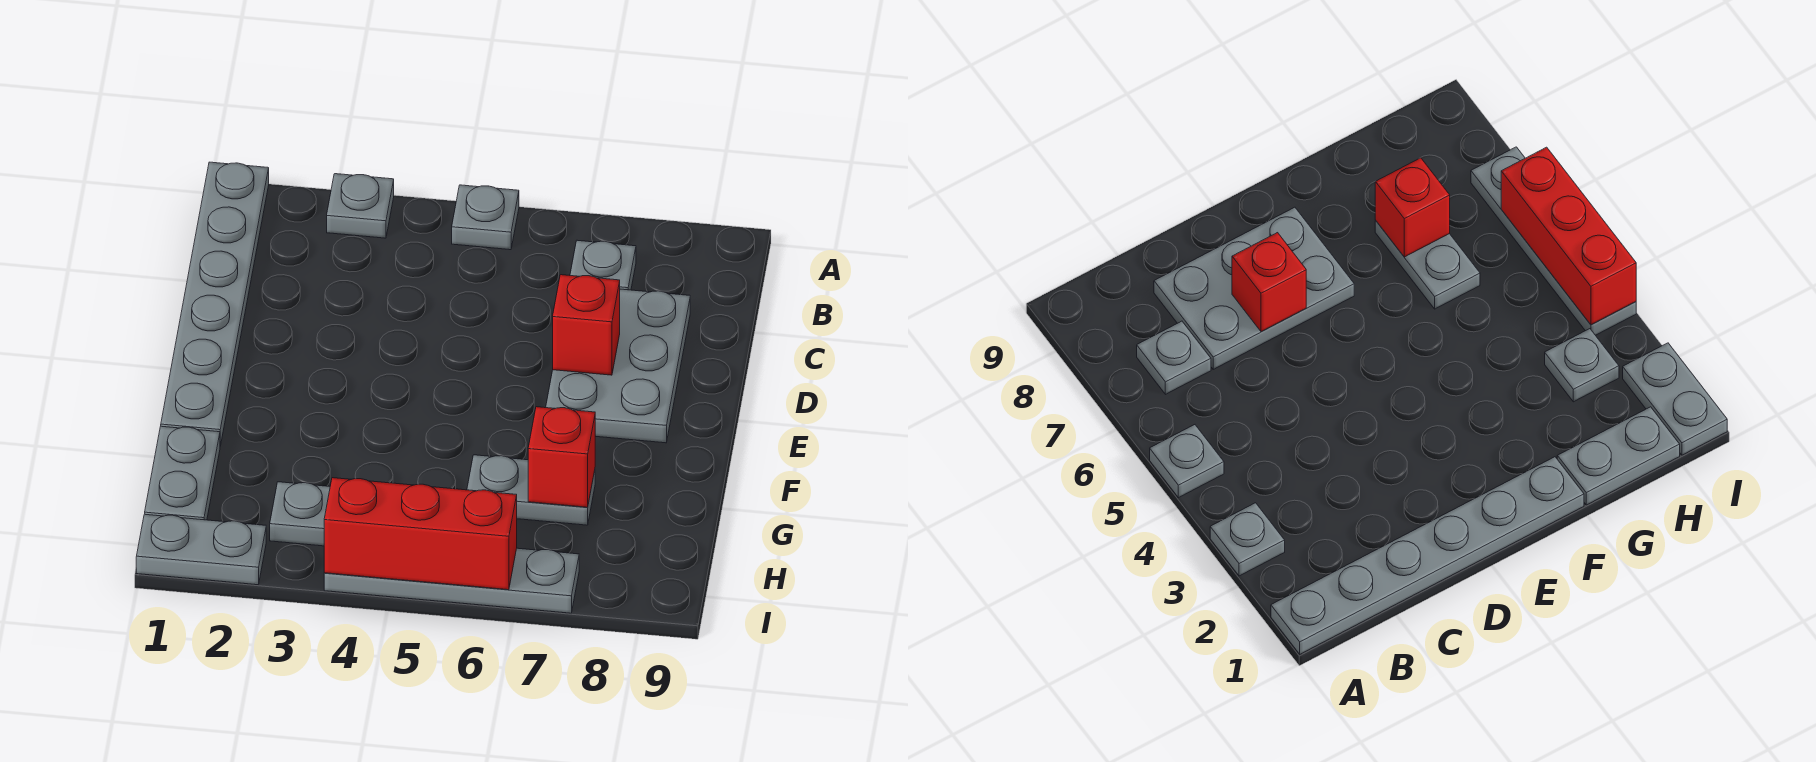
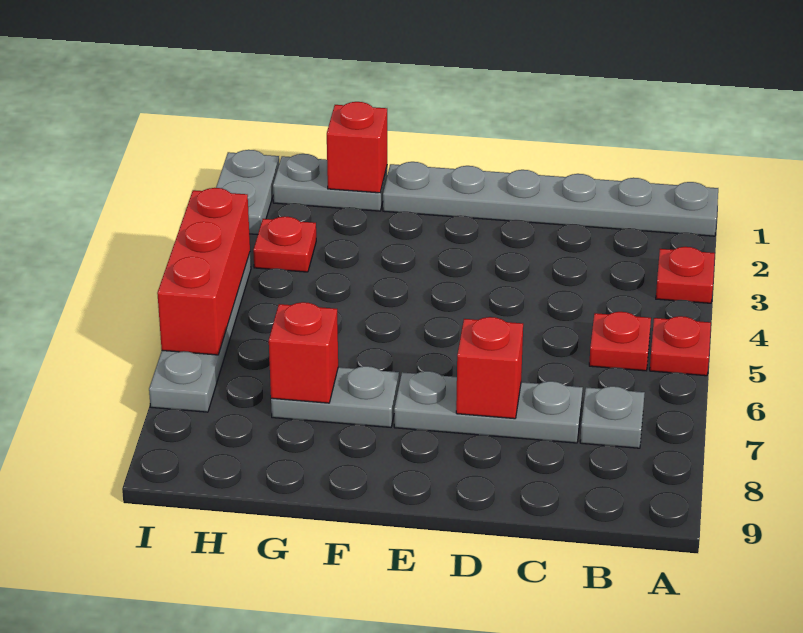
grey plate A3 level 1 -> red plate A3 level 1
grey plate A5 level 1 -> red plate A5 level 1
none -> red plate B5 level 1
grey plate C7:E8 level 1 -> grey plate C7:E7 level 1
none -> red brick G1 level 2
grey plate G6:G7 level 1 -> grey plate F7:G7 level 1
grey plate H3 level 1 -> red plate H3 level 1

